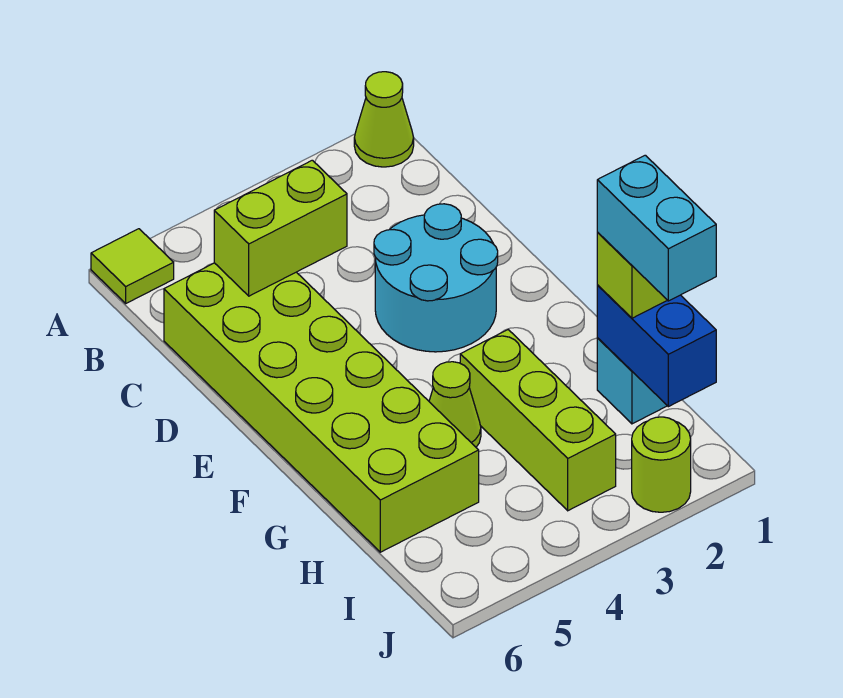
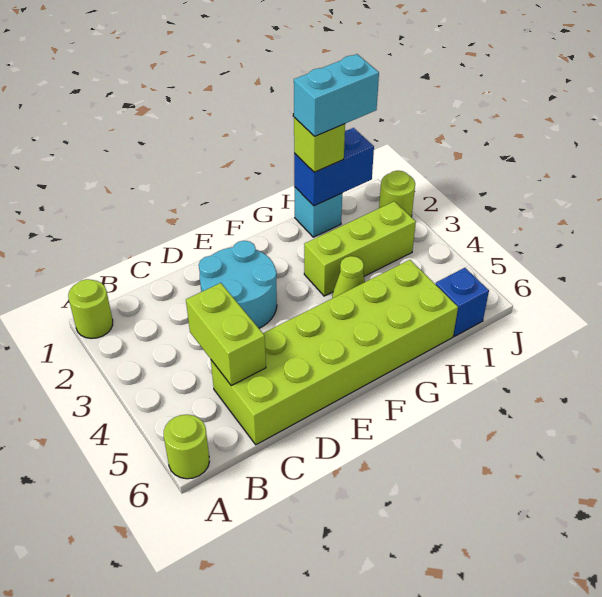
lime cone A1 level 1 -> lime round brick A1 level 1
lime tile A6 level 1 -> lime round brick A6 level 1
none -> blue brick I6 level 1

